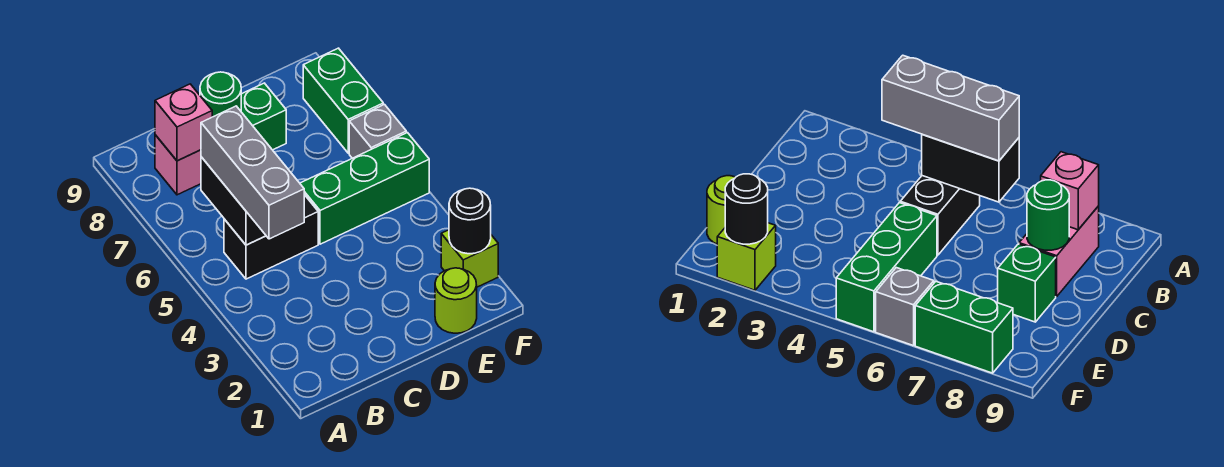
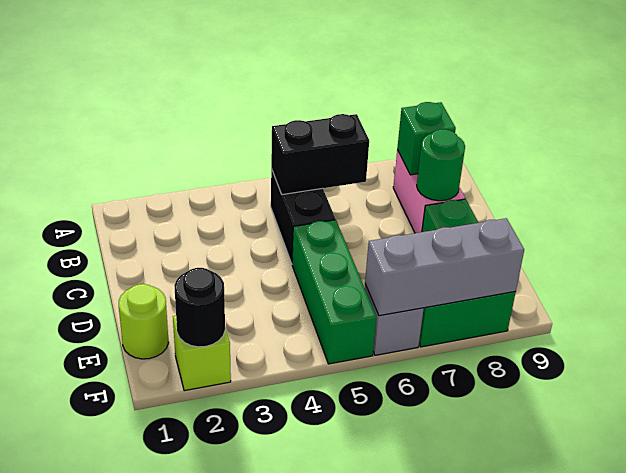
grey brick B4:B6 level 3 -> grey brick F6:F8 level 2
pink brick B8 level 2 -> green brick B8 level 2

